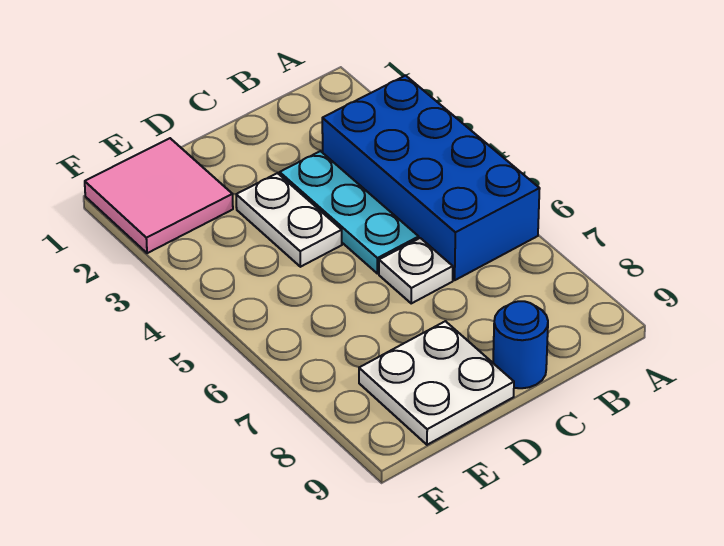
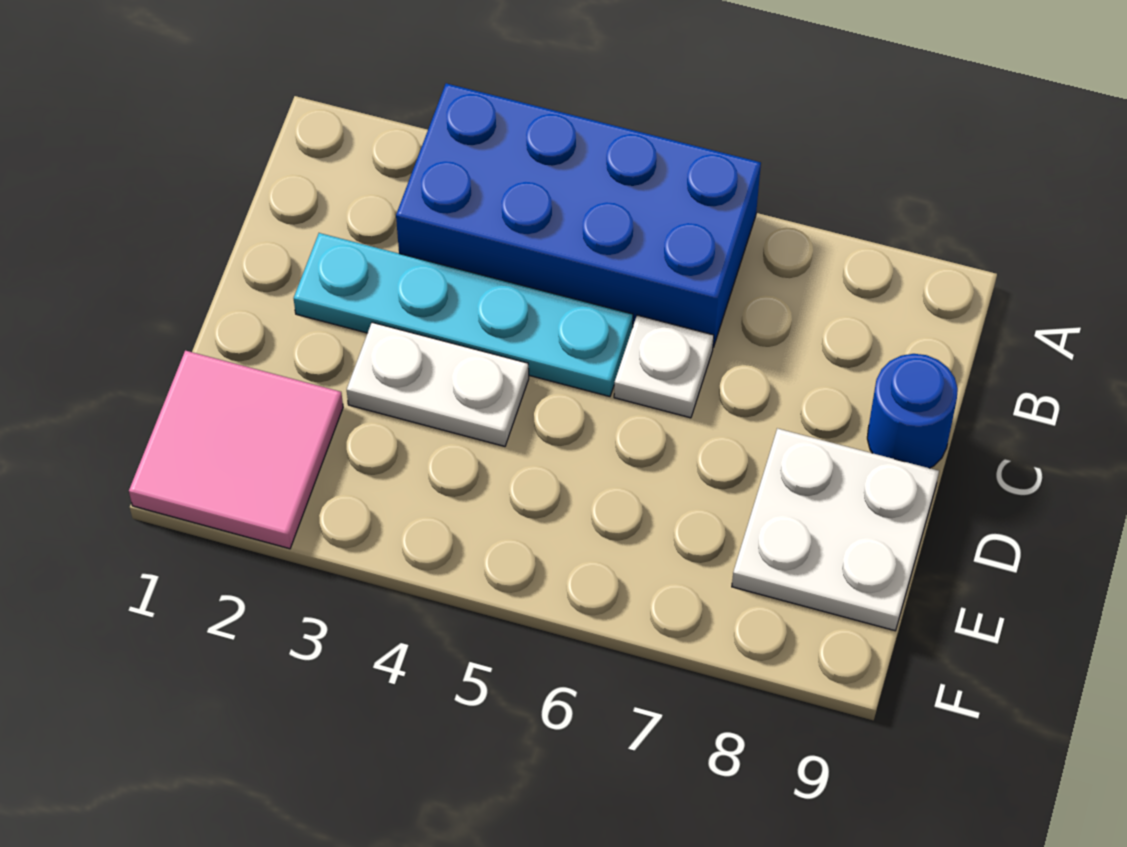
cyan plate C3:C5 level 1 -> cyan plate C2:C5 level 1

